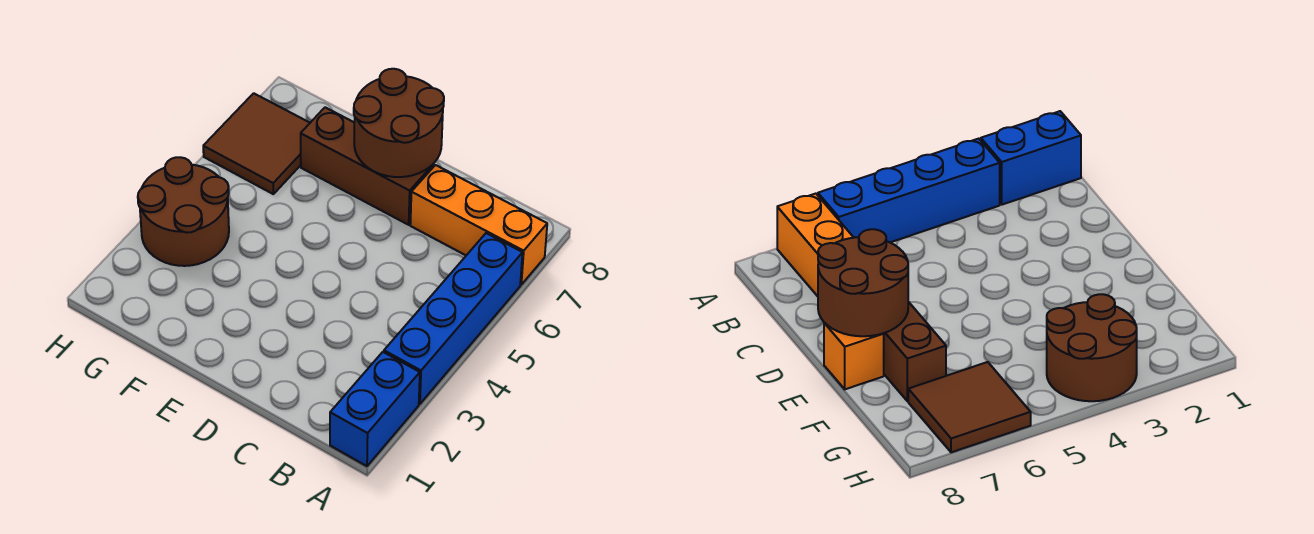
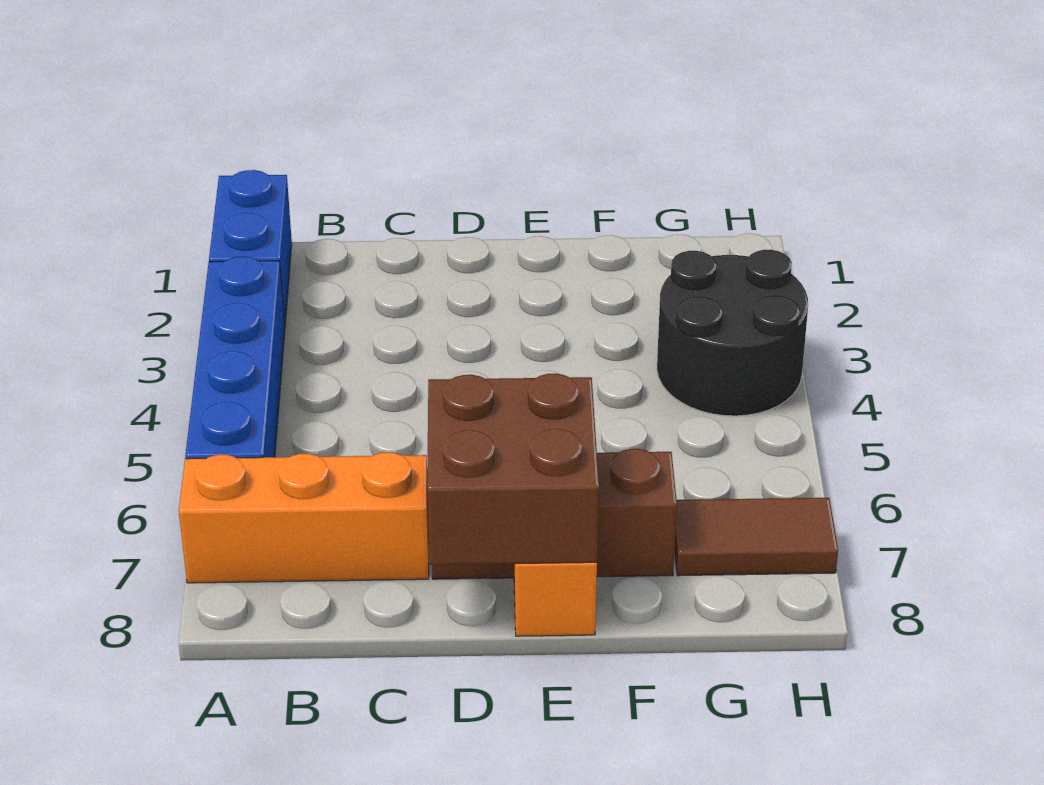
brown round brick D7:E8 level 2 -> brown brick D7:E8 level 2
brown round brick G3:H4 level 1 -> black round brick G3:H4 level 1
brown tile G6:H7 level 1 -> brown tile G7:H7 level 1

